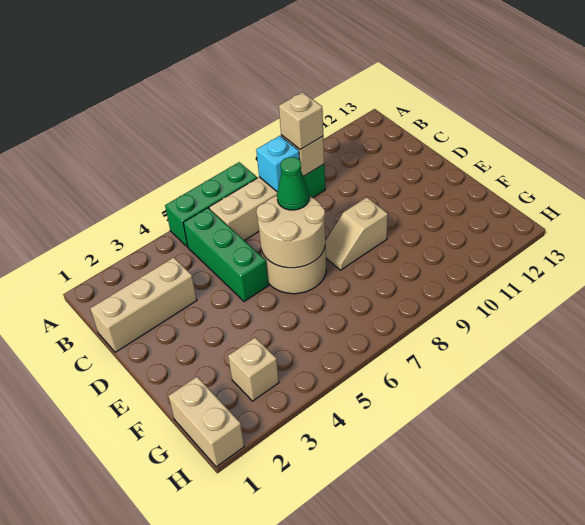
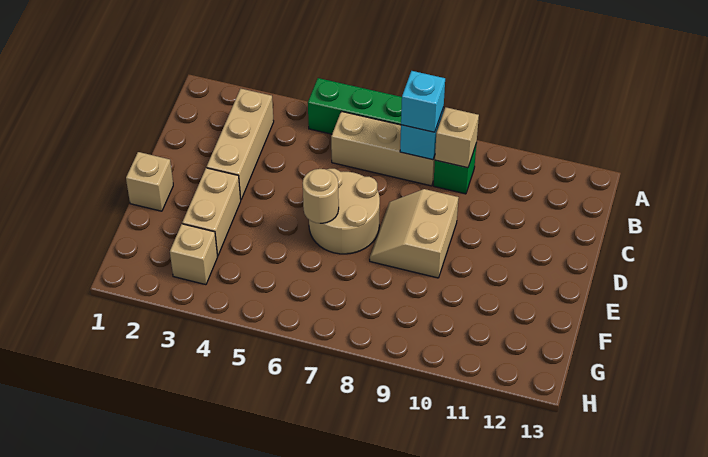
green brick B5:D5 level 1 -> none
none -> cyan brick B8 level 3
tan brick B9 level 3 -> tan brick E1 level 1
tan brick C1:C3 level 1 -> tan brick B3:D3 level 1
tan round brick D6:E7 level 2 -> tan round brick E6 level 2
green cone D7 level 3 -> none
tan slope E8:E9 level 1 top 9 -> tan slope D8:E9 level 1 top 9
tan brick G1:H1 level 1 -> tan brick E3:F3 level 1

